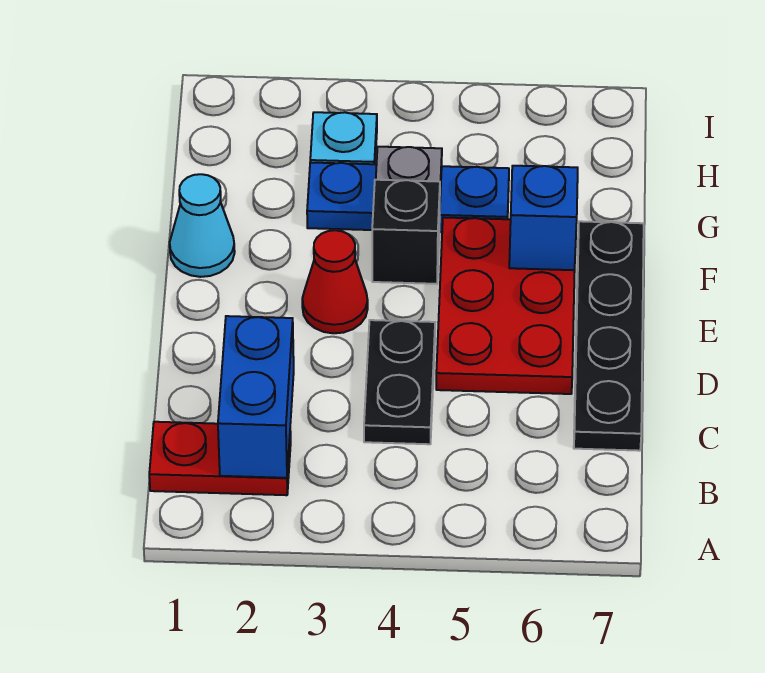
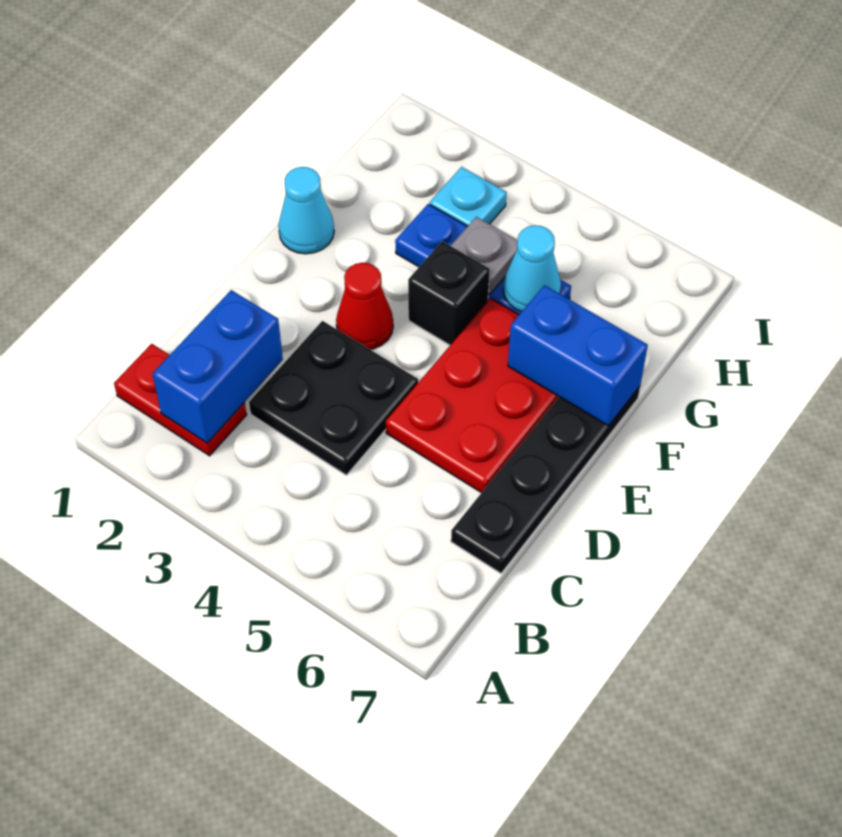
black plate C4:D4 level 1 -> black plate C3:D4 level 1
blue brick F6 level 2 -> blue brick F6:F7 level 2
none -> cyan cone G5 level 2

